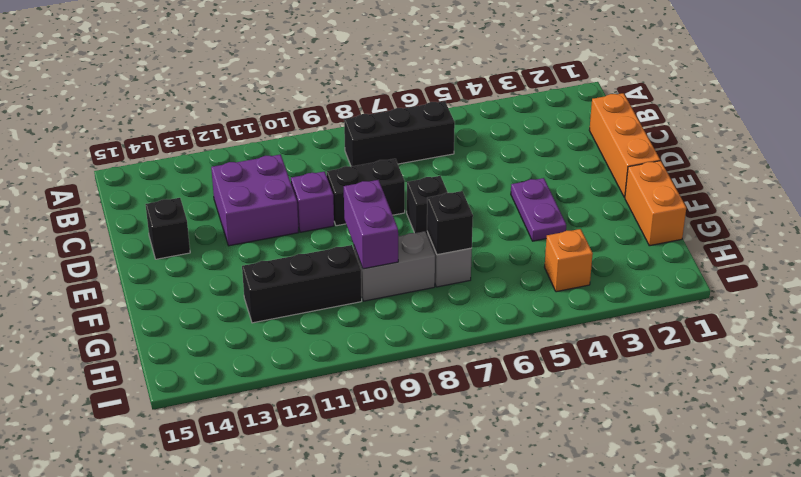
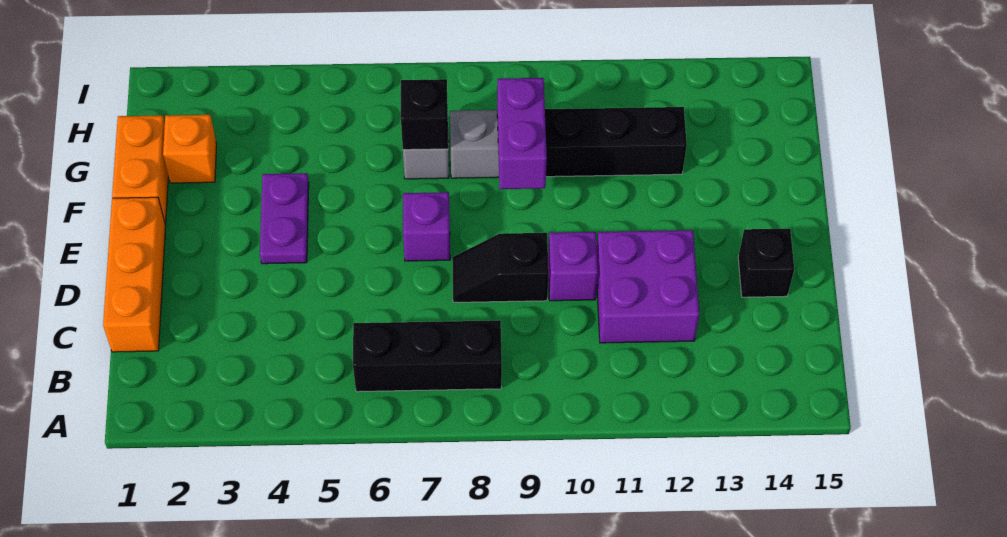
black brick D8:D9 level 1 -> black slope D8:D9 level 1 top 9
black brick E7 level 1 -> purple brick E7 level 1
orange brick H4 level 1 -> orange brick G2 level 1

